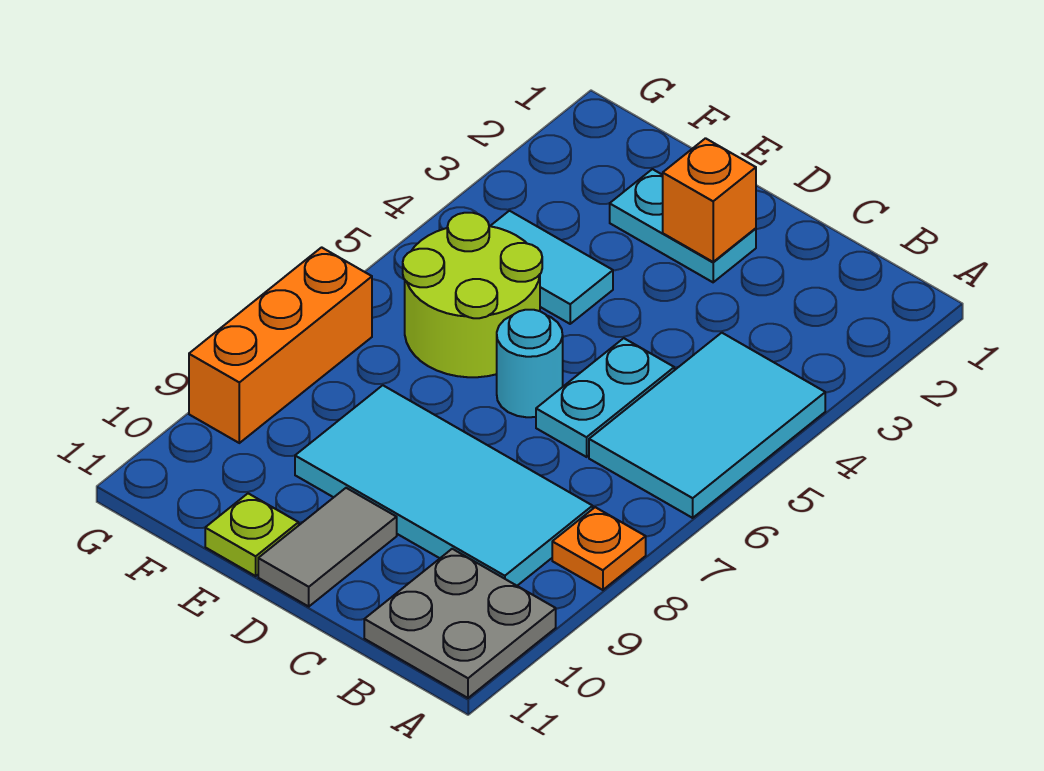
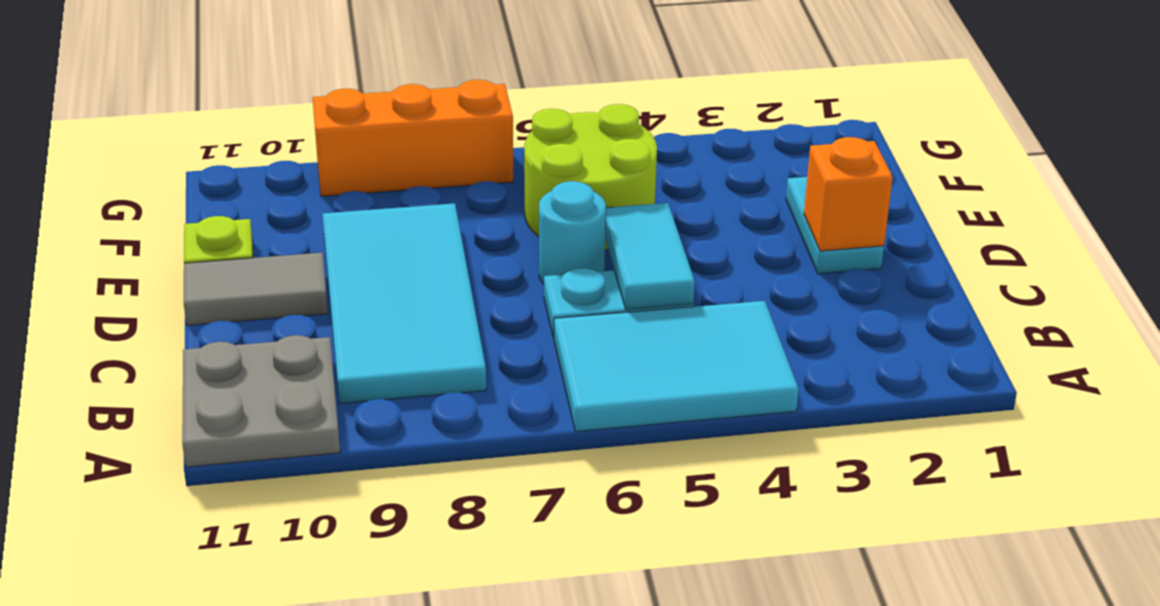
orange plate A8 level 1 -> none
cyan tile E4:F4 level 1 -> cyan tile C5:D5 level 2

